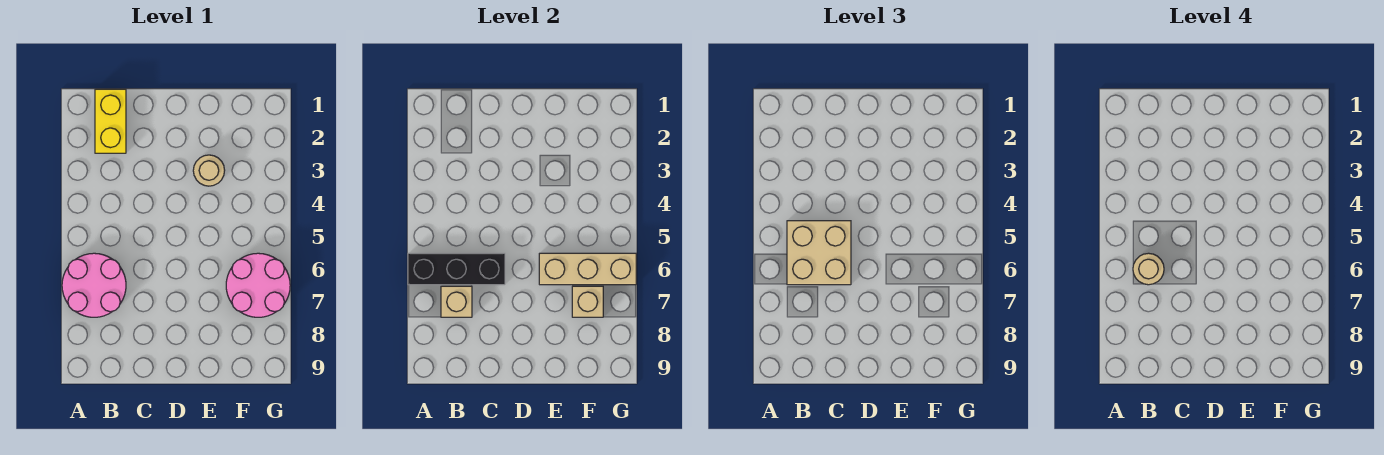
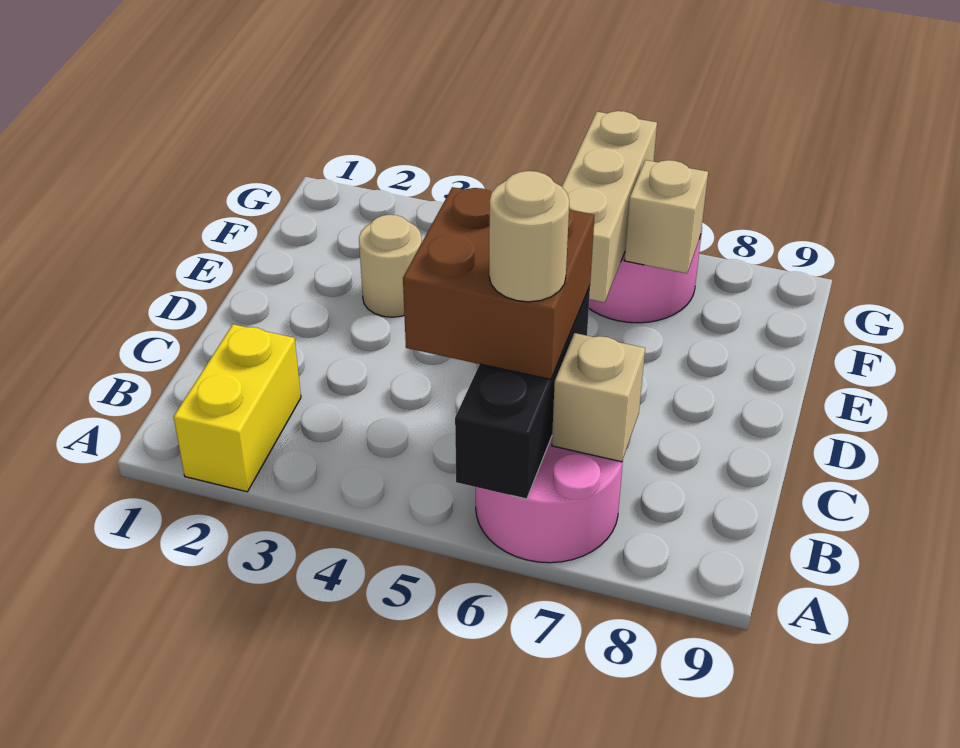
yellow brick B1:B2 level 1 -> yellow brick A2:B2 level 1
tan brick B5:C6 level 3 -> brown brick B5:C6 level 3

